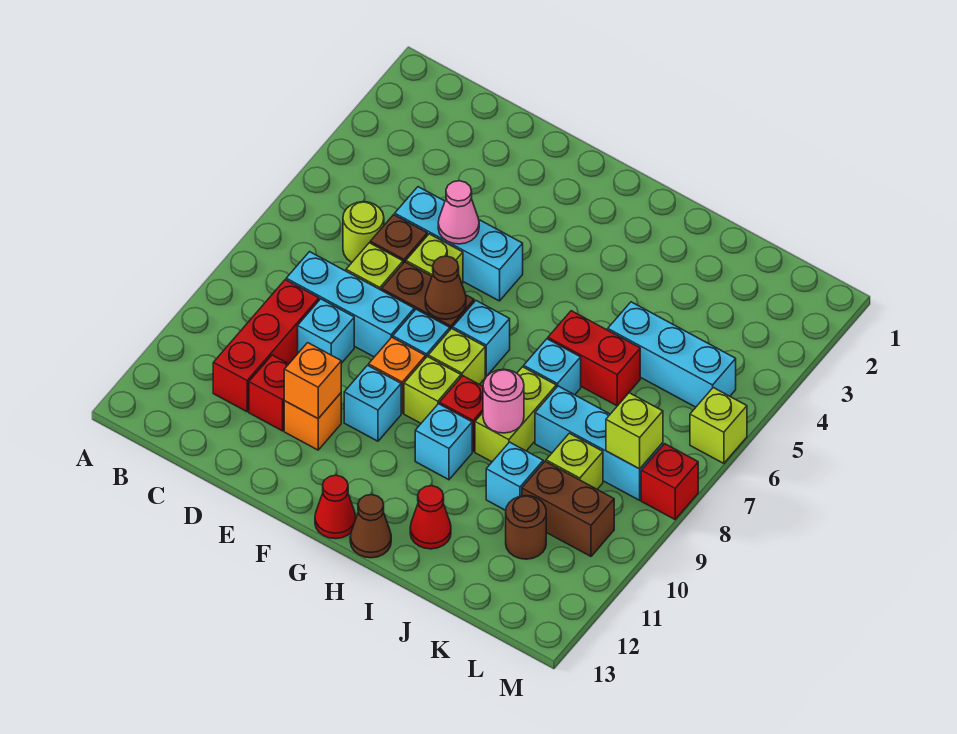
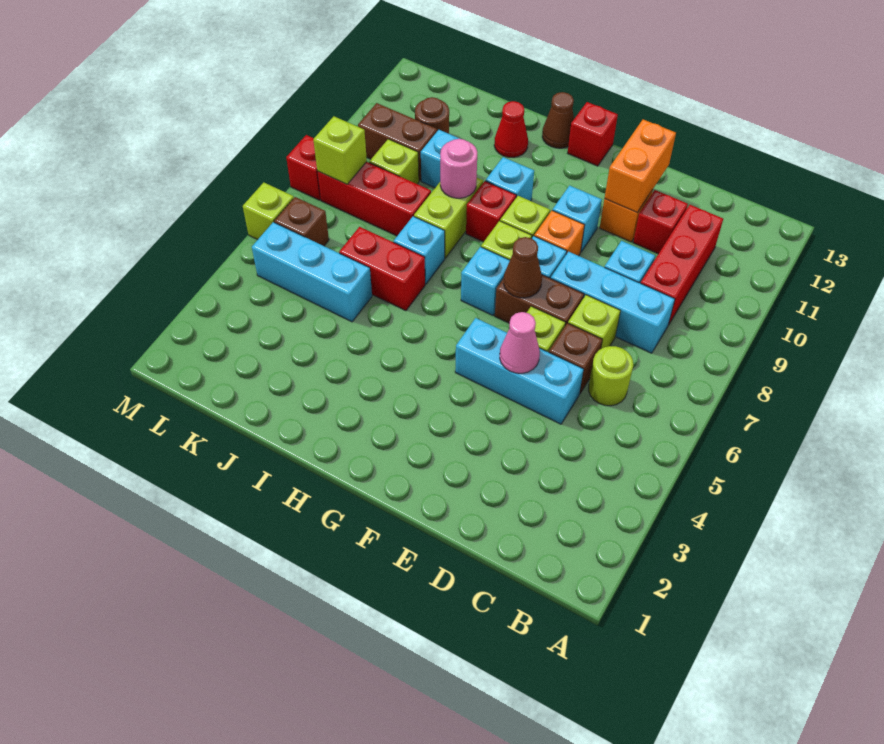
orange brick E11 level 2 -> orange brick E11:E12 level 2
red cone G13 level 1 -> red brick G13 level 1
cyan brick J8:L8 level 1 -> red brick J8:L8 level 1
none -> brown brick L6 level 1

